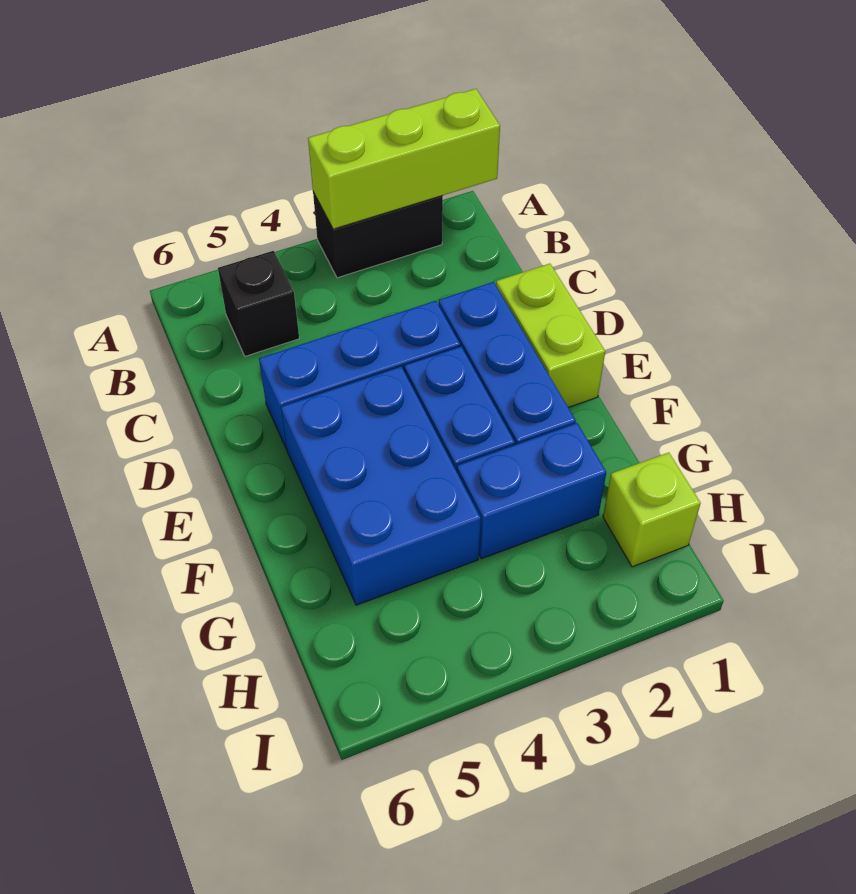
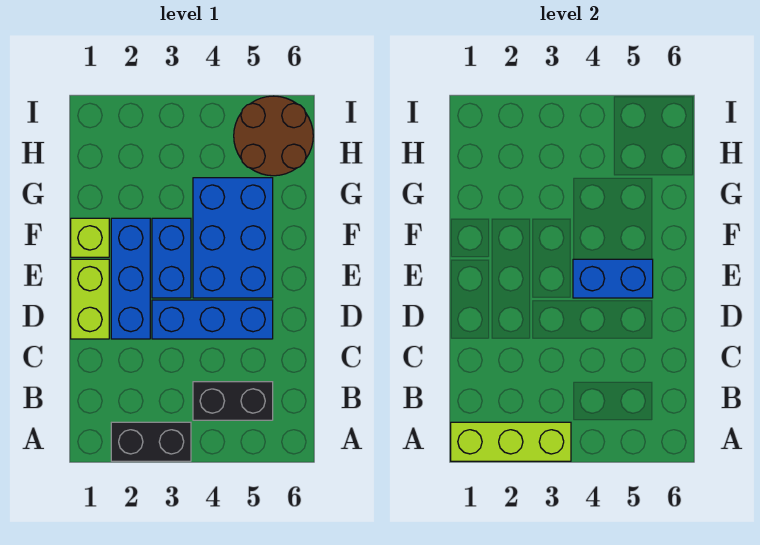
black brick B5 level 1 -> black brick B4:B5 level 1
blue brick G2:G3 level 1 -> blue brick E4:E5 level 2
lime brick H1 level 1 -> lime brick F1 level 1
none -> brown round brick H5:I6 level 1

